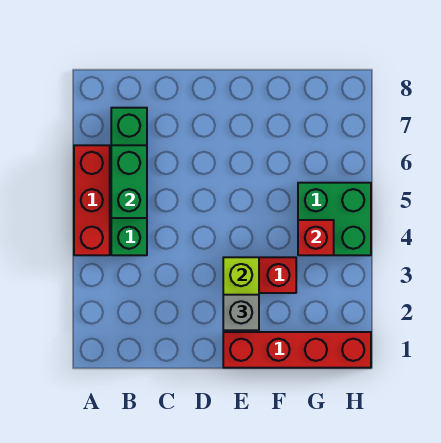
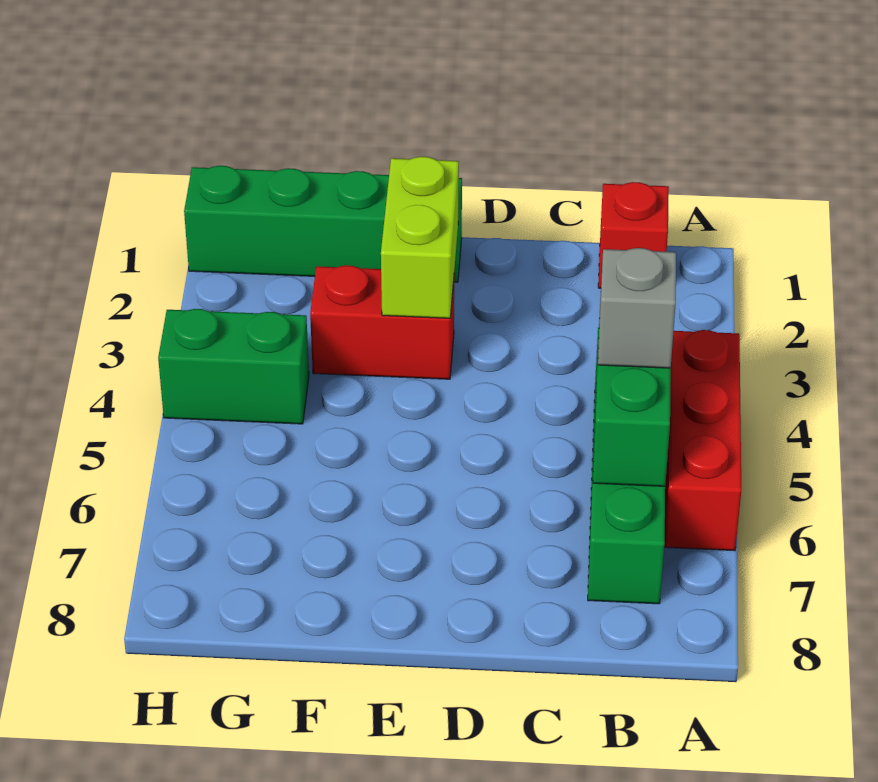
red brick E1:H1 level 1 -> green brick E1:H1 level 1
grey brick E2 level 3 -> grey brick B5 level 3
green brick G4:H5 level 1 -> green brick G4:H4 level 1
red brick G4 level 2 -> red brick B1 level 1

